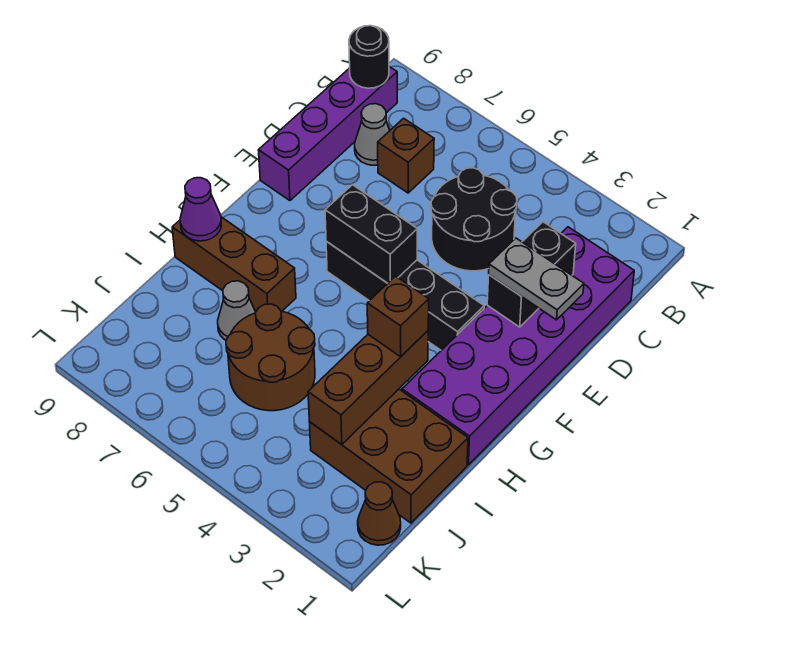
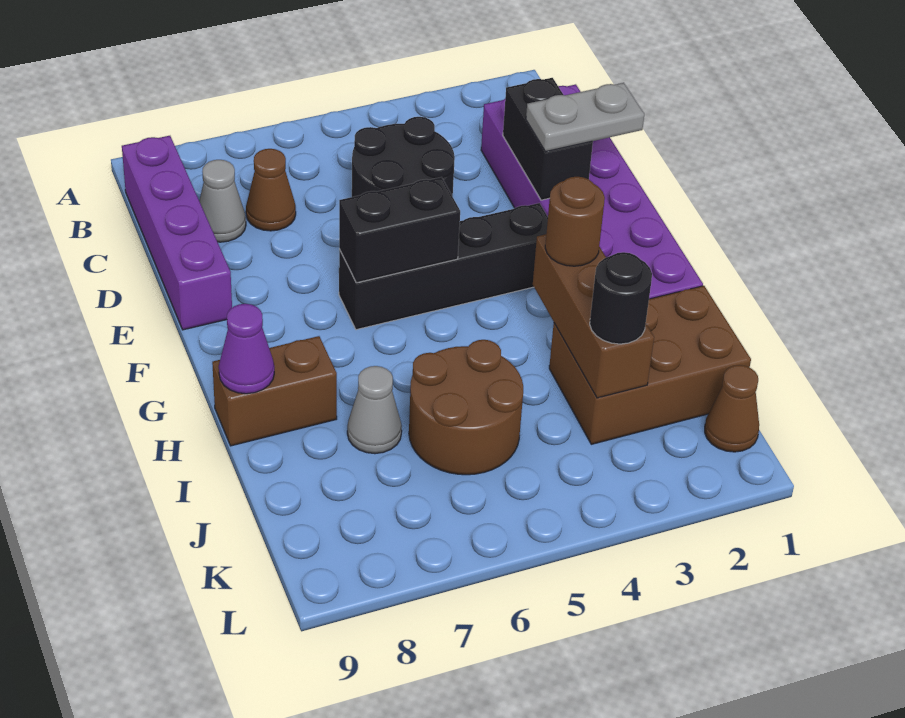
black round brick B9 level 2 -> black round brick J3 level 3
brown brick C7 level 1 -> brown cone C7 level 1
brown brick H3 level 3 -> brown round brick H3 level 3
brown brick H7:H9 level 1 -> brown brick H8:H9 level 1

